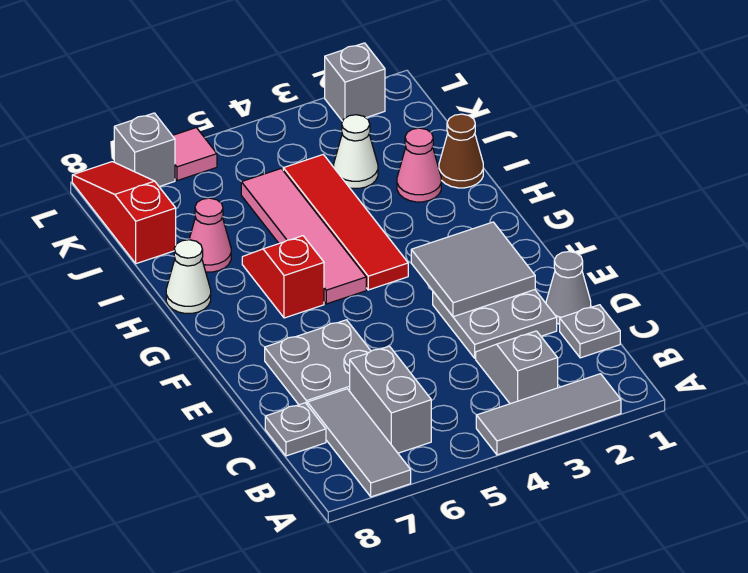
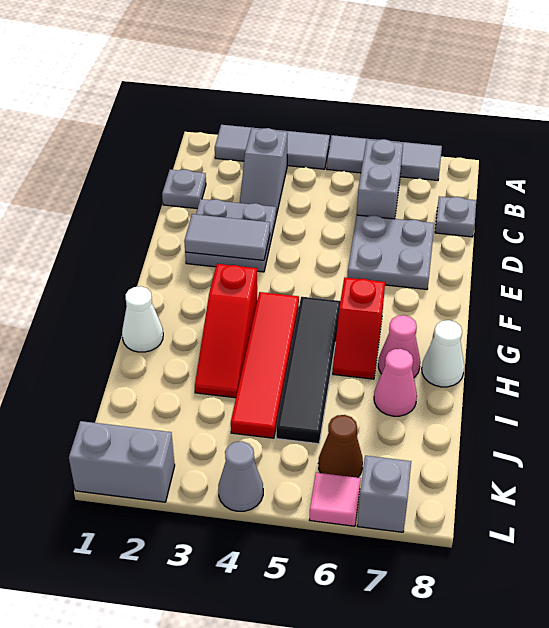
grey tile A7:C7 level 1 -> grey tile A5:A7 level 1
grey cone D1 level 1 -> grey cone L4 level 1
grey tile E2:F3 level 2 -> grey tile E2:E3 level 2
pink tile G5:J5 level 1 -> black tile G5:J5 level 1
brown cone I1 level 1 -> brown cone K6 level 1
pink cone I2 level 1 -> pink cone H7 level 1
white cone J3 level 1 -> white cone H1 level 1
red slope J8:L8 level 1 top J -> red slope G3:I3 level 1 top G
grey brick L2 level 1 -> grey brick L1:L2 level 1

